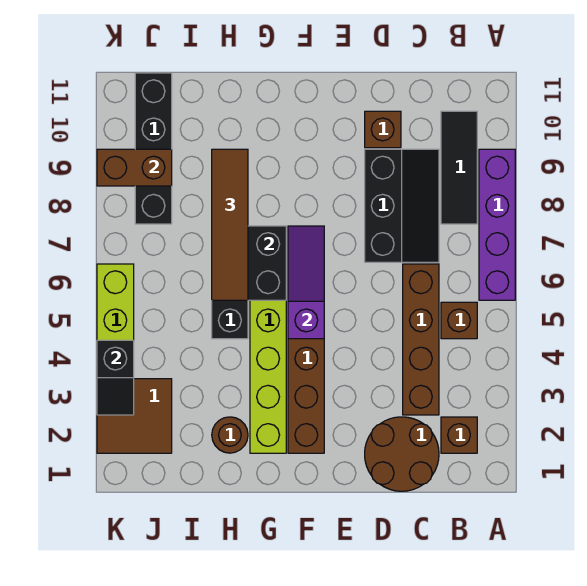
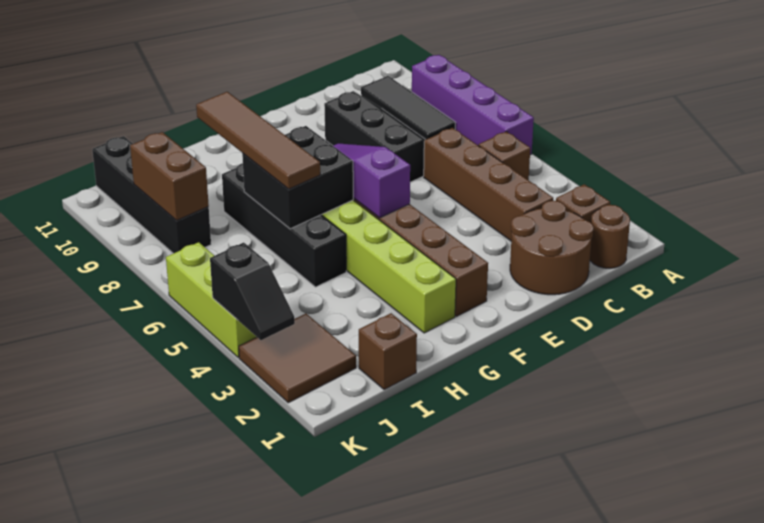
brown brick D10 level 1 -> brown brick I1 level 1
brown round brick H2 level 1 -> brown round brick B1 level 1
brown brick J9:K9 level 2 -> brown brick J8:J9 level 2

